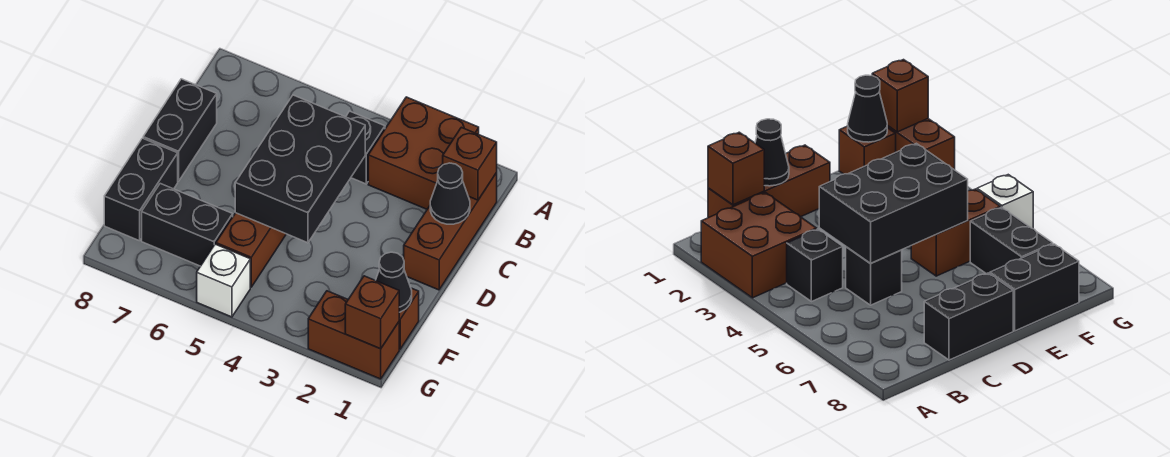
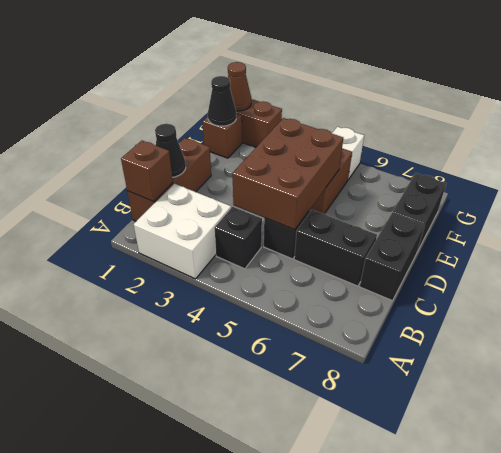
brown brick A2:B3 level 1 -> white brick A2:B3 level 1
black brick C4:E5 level 2 -> brown brick C4:E5 level 2
black brick F6:F7 level 1 -> black brick C6:C7 level 1
brown brick G1 level 2 -> brown cone G1 level 2

